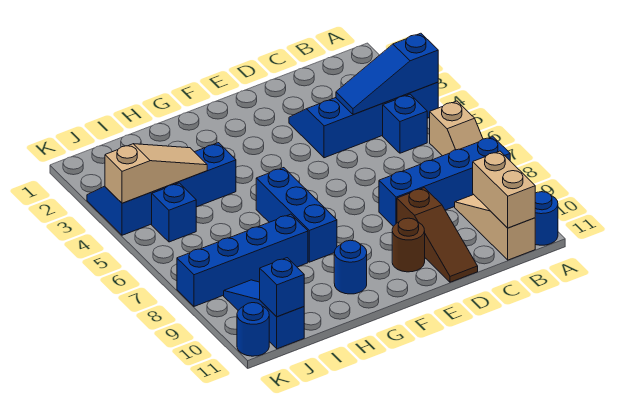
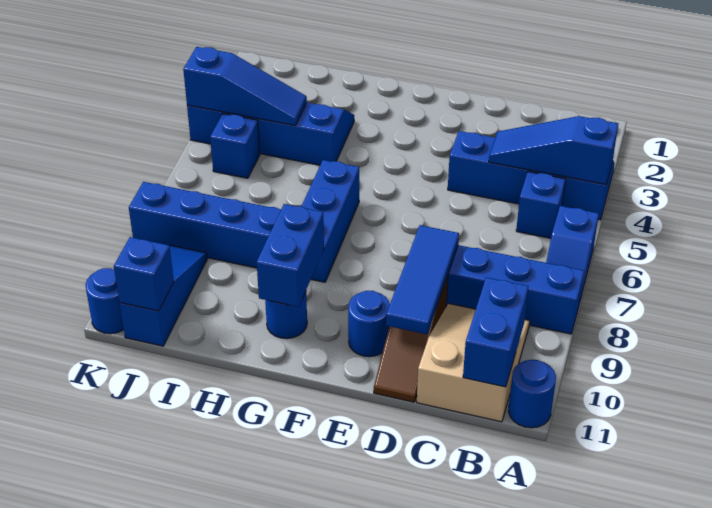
tan slope A6:A7 level 1 top 6 -> blue slope A6:A7 level 1 top 6
tan slope B9:B11 level 1 top 11 -> tan slope B9:C11 level 1 top 11
tan brick B10:B11 level 2 -> blue brick B10:B11 level 2
none -> blue tile D8:D10 level 2
brown round brick E10 level 1 -> blue round brick E10 level 1
none -> blue brick G9:G10 level 2
tan slope I4:K4 level 2 top K -> blue slope I4:K4 level 2 top K

